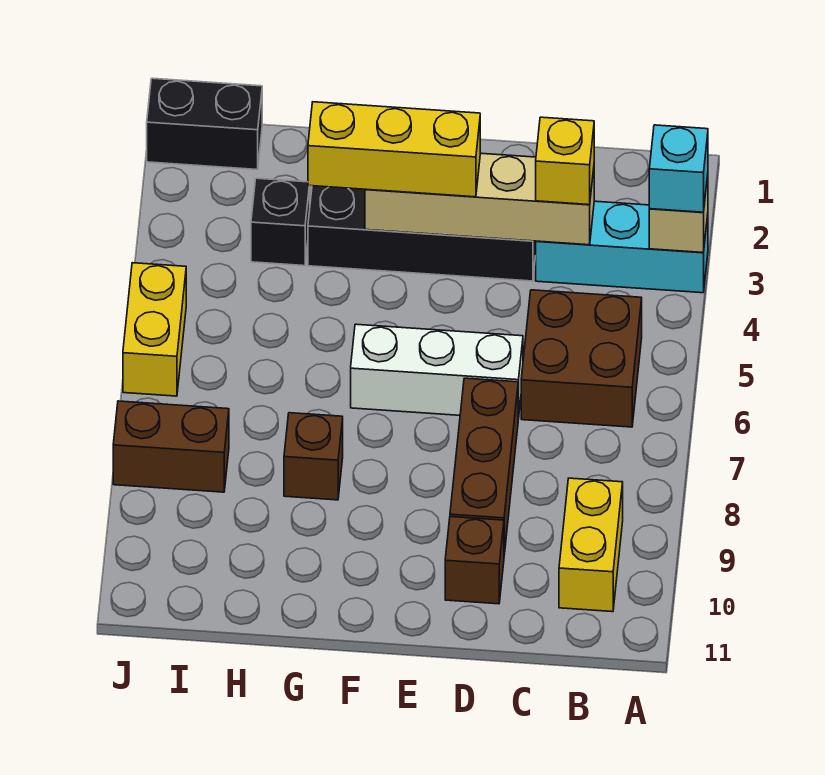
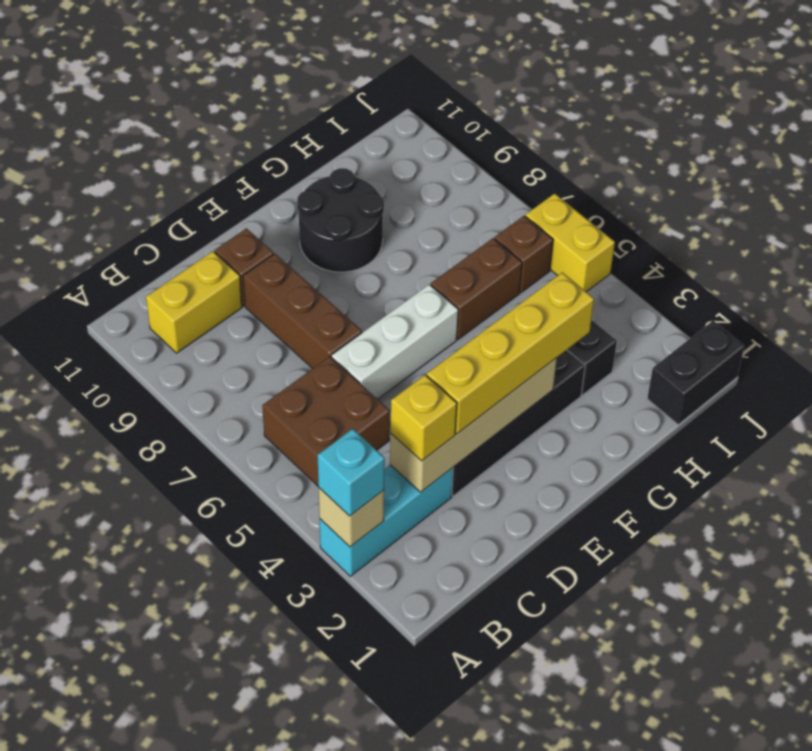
yellow brick B9:B10 level 1 -> yellow brick B10:C10 level 1
yellow brick E3:G3 level 3 -> yellow brick D3:G3 level 3
none -> black round brick F9:G10 level 1
brown brick G8 level 1 -> brown brick I6 level 1
brown brick I8:J8 level 1 -> brown brick G6:H6 level 1

